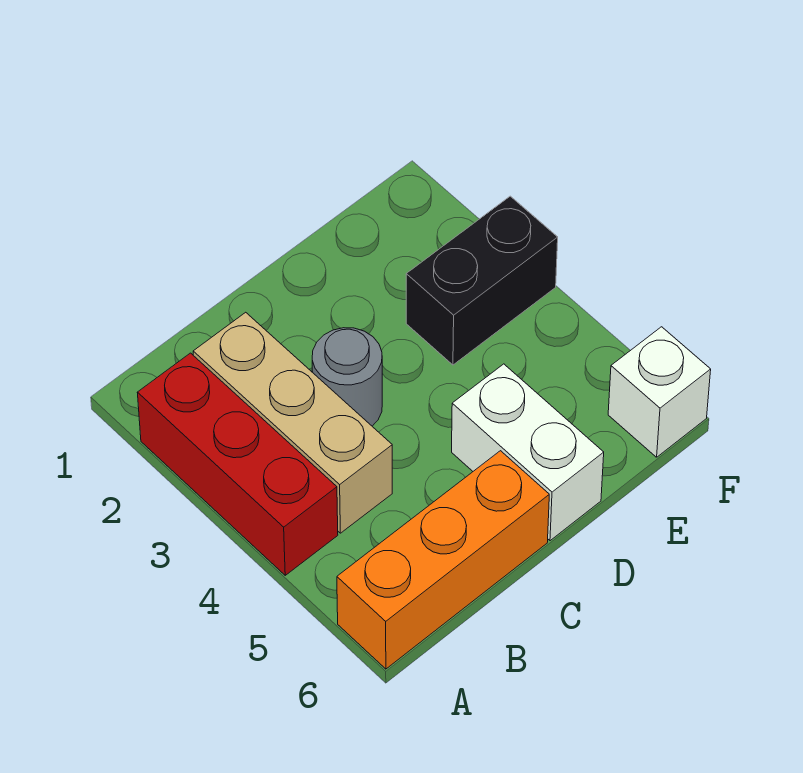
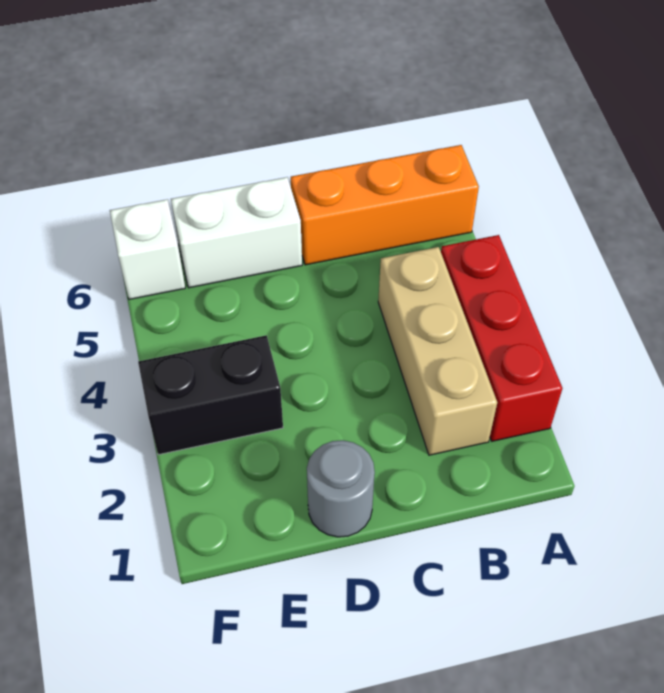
grey round brick C3 level 1 -> grey round brick D1 level 1
white brick D5:D6 level 1 -> white brick D6:E6 level 1

